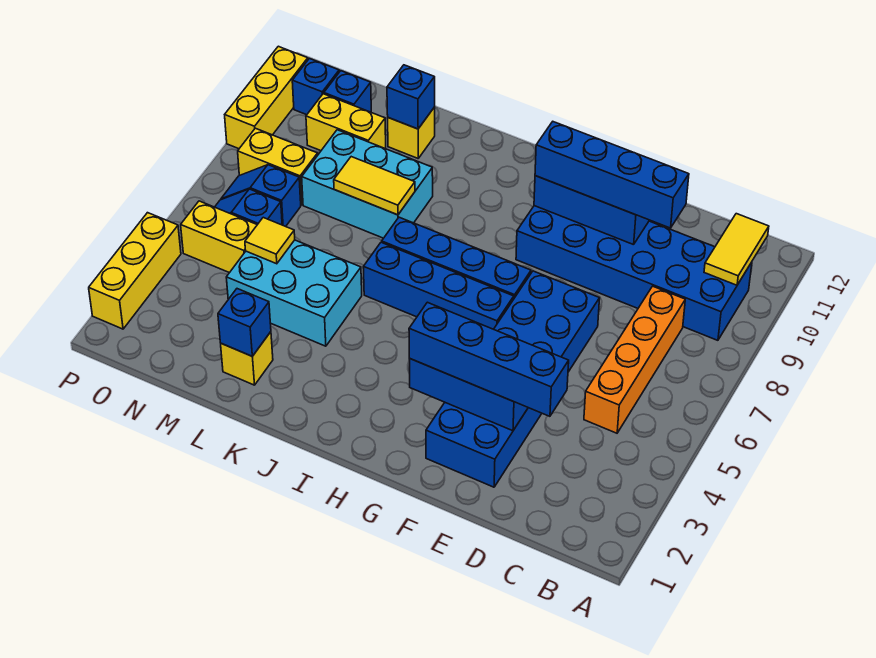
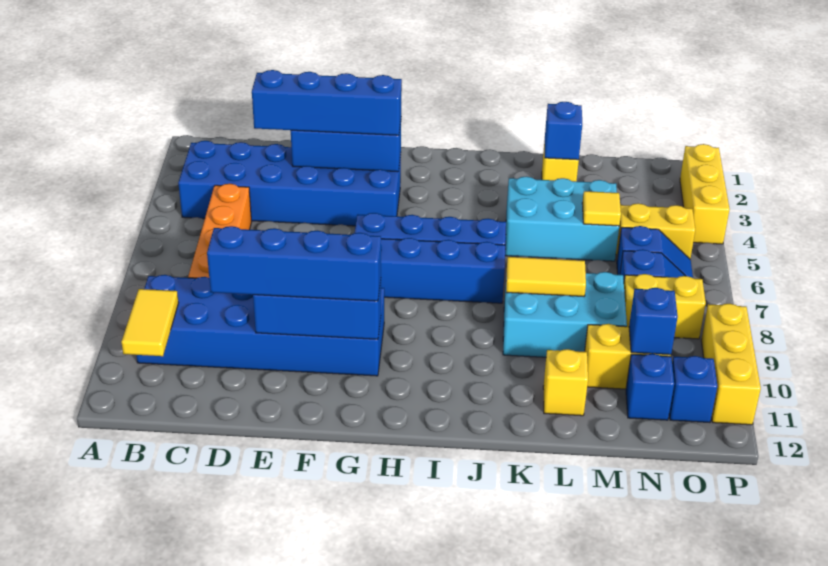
blue brick E2:F7 level 1 -> blue brick B3:G4 level 1
blue brick L11 level 2 -> blue brick N10 level 2

